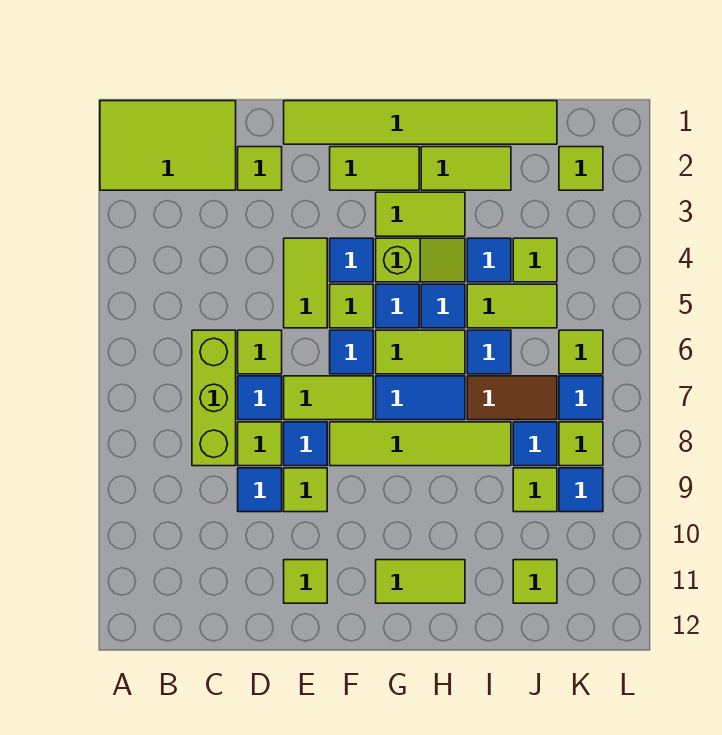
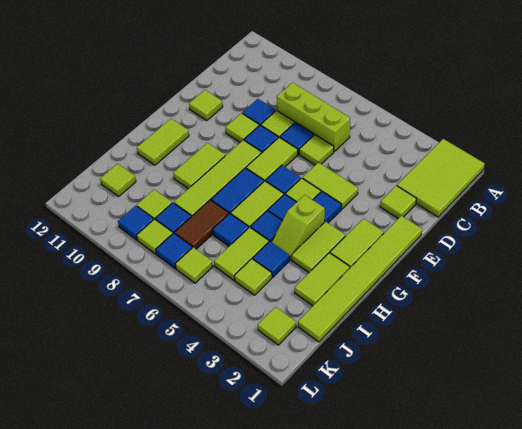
none -> lime tile G9:H9 level 1

